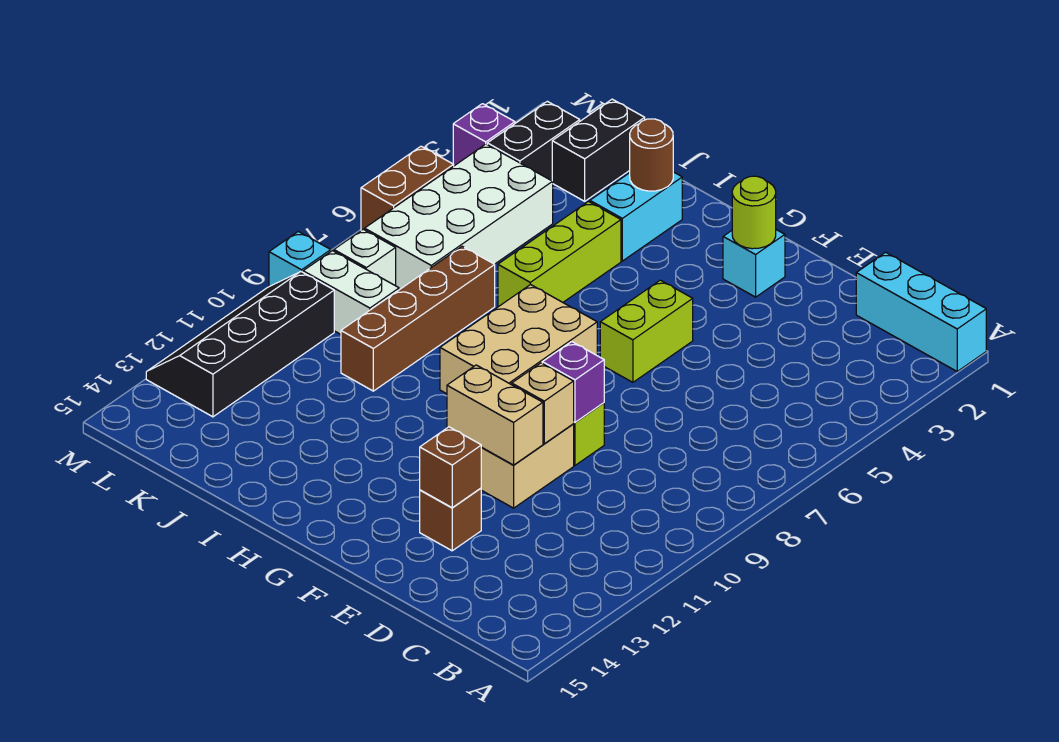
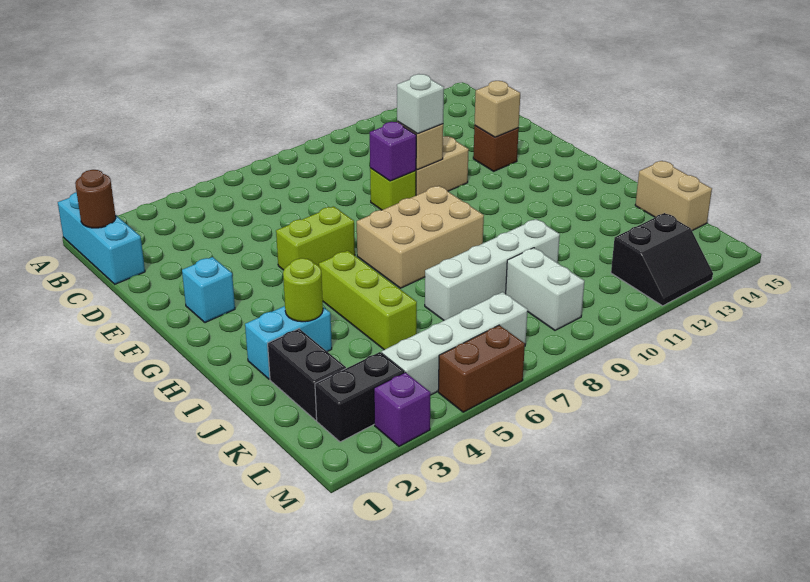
tan brick E11:F11 level 2 -> tan brick J15:K15 level 1
brown brick E13 level 2 -> tan brick E13 level 2
lime round brick F2 level 2 -> lime round brick I3 level 2
brown round brick I2 level 2 -> brown round brick B1 level 2
lime brick I4:I6 level 1 -> lime brick H5:J5 level 1
brown brick J7:J10 level 1 -> white brick J7:J10 level 1
black brick K1:K2 level 1 -> black brick J2:K2 level 1
white brick K4:L7 level 1 -> white brick L4:L7 level 1
white brick L8 level 1 -> white brick E10 level 3
black slope L10:M13 level 1 top L -> black slope L12:M13 level 1 top L
cyan brick M9 level 1 -> none

